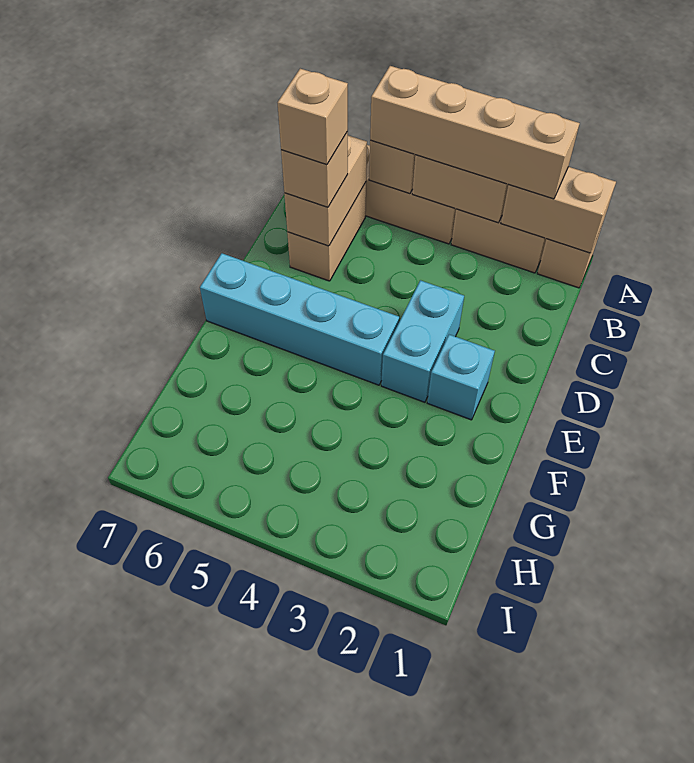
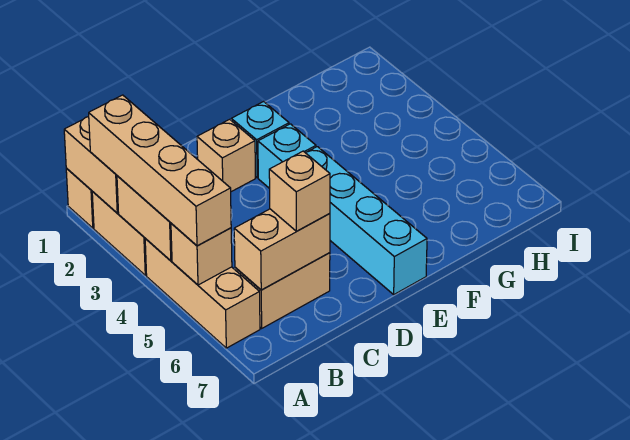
tan brick C6 level 4 -> tan brick D2 level 1
cyan brick D3:E3 level 1 -> cyan brick E3 level 1

